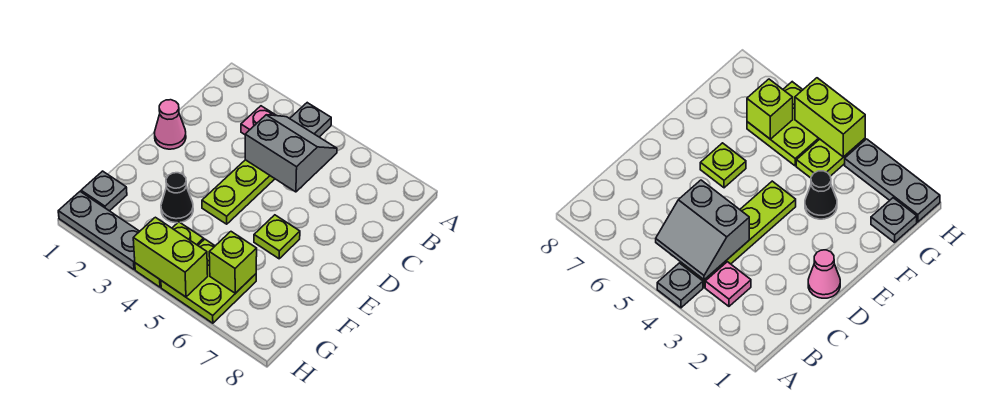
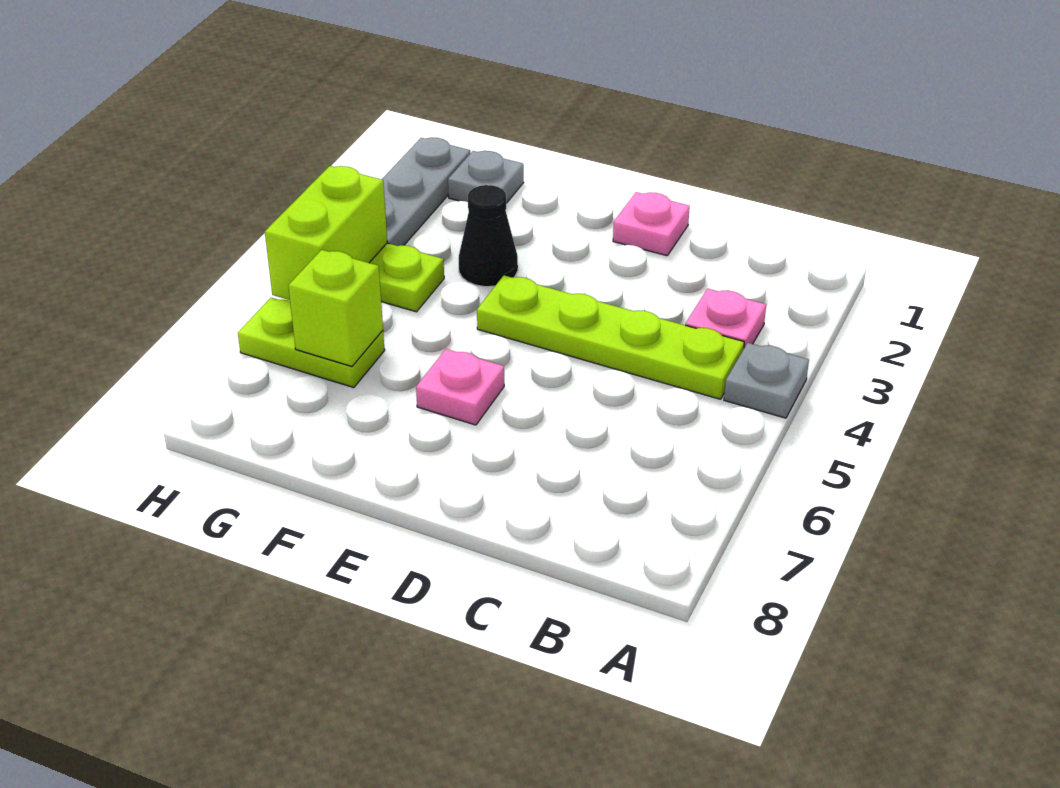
grey slope B4:C5 level 2 top C -> none
pink cone D1 level 1 -> pink plate D1 level 1
lime plate E6 level 1 -> pink plate E6 level 1
lime plate G5:H6 level 1 -> lime plate G6:H6 level 1

